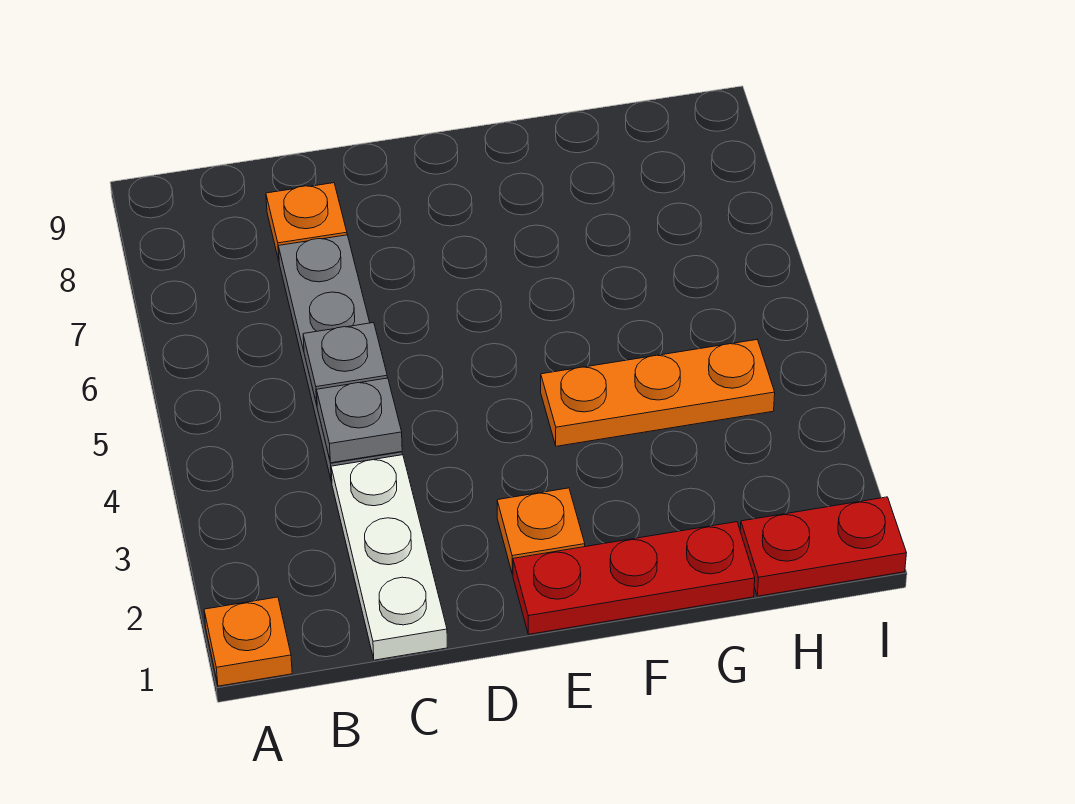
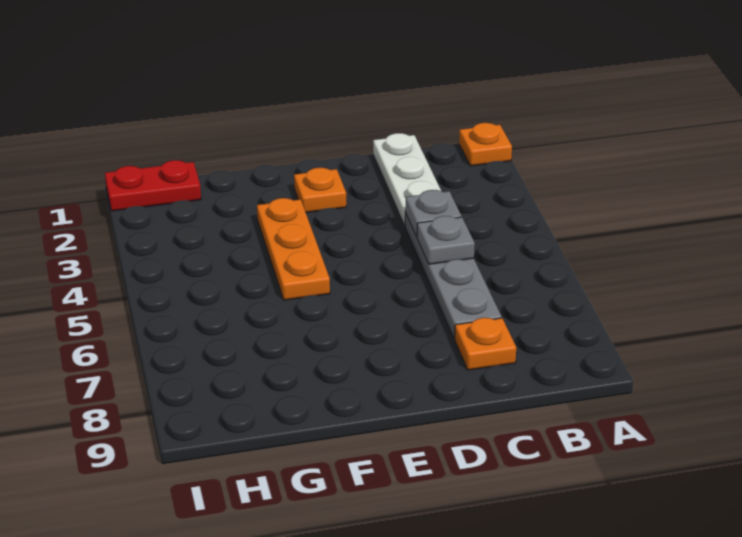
red plate E1:G1 level 1 -> none
orange plate F4:H4 level 1 -> orange plate F3:F5 level 1

